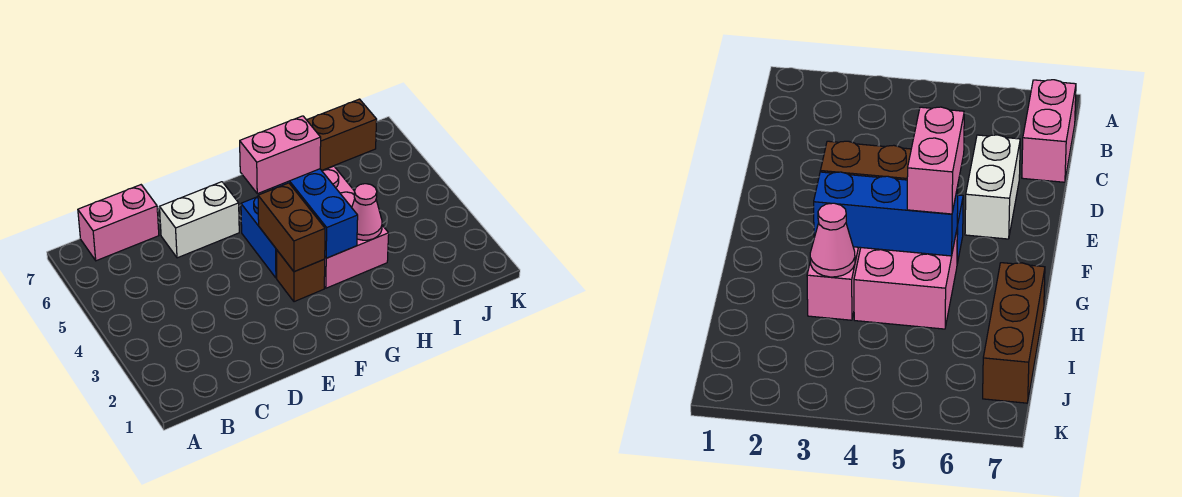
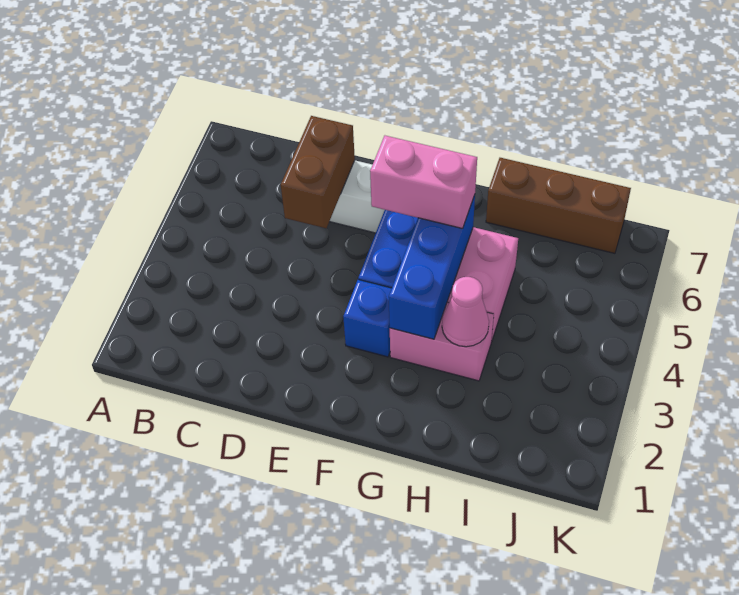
pink brick B7:C7 level 1 -> none
brown brick F3 level 1 -> blue brick F3 level 1
brown brick F3:F4 level 2 -> brown brick D5:D6 level 2

